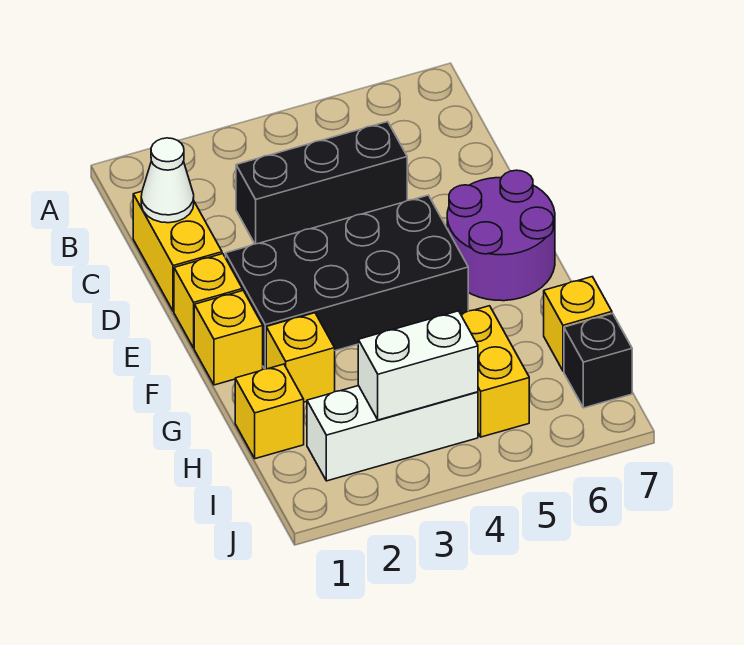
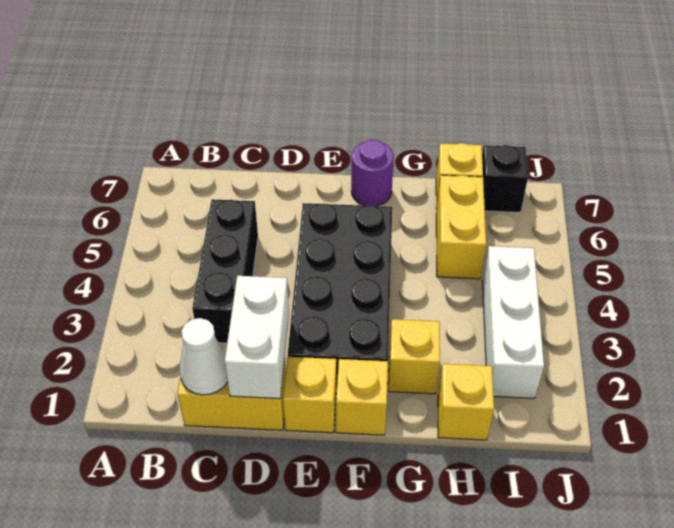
purple round brick E6:F7 level 1 -> purple round brick F7 level 1
yellow brick H5:I5 level 1 -> yellow brick H5:H6 level 1
white brick I3:I4 level 2 -> white brick D1:D2 level 2

